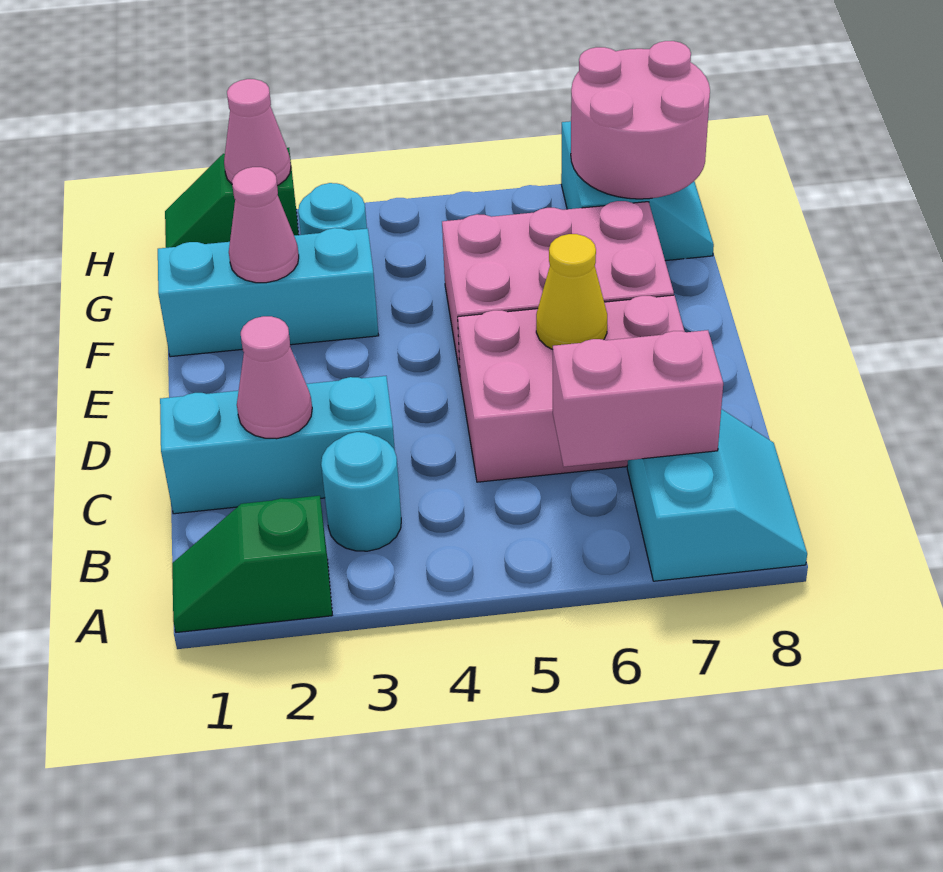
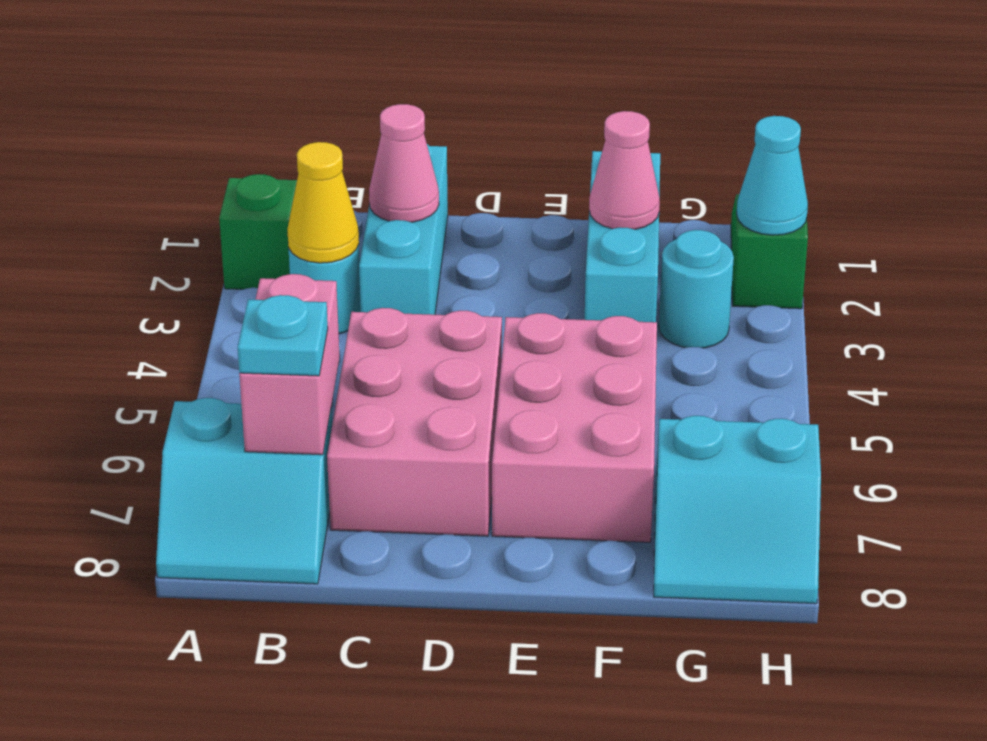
none -> cyan plate B7 level 3
yellow cone D6 level 2 -> yellow cone B3 level 2
pink round brick G7:H8 level 2 -> none
pink cone H2 level 2 -> cyan cone H2 level 2

